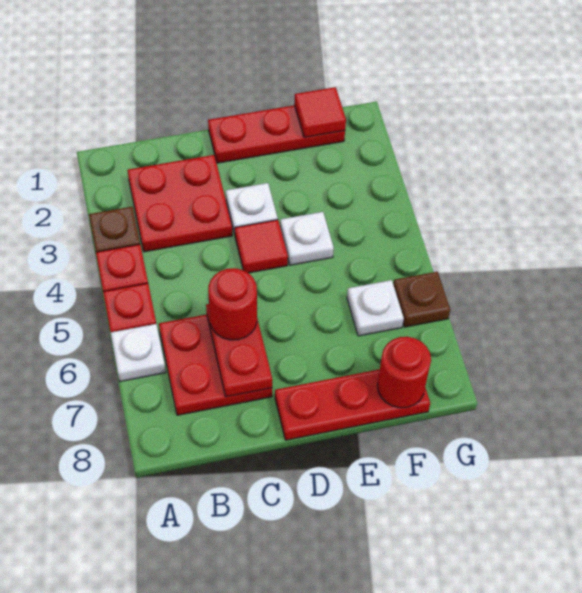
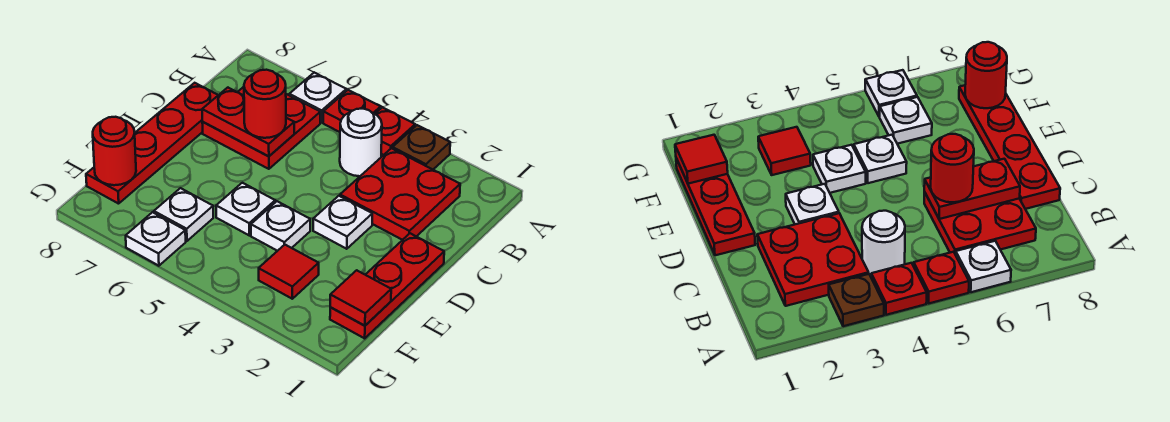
none -> white round brick B4 level 1
red tile D4 level 1 -> red tile F3 level 1
red plate D8:F8 level 1 -> red plate C8:F8 level 1
none -> white plate E5 level 1
brown plate G6 level 1 -> white plate G6 level 1

